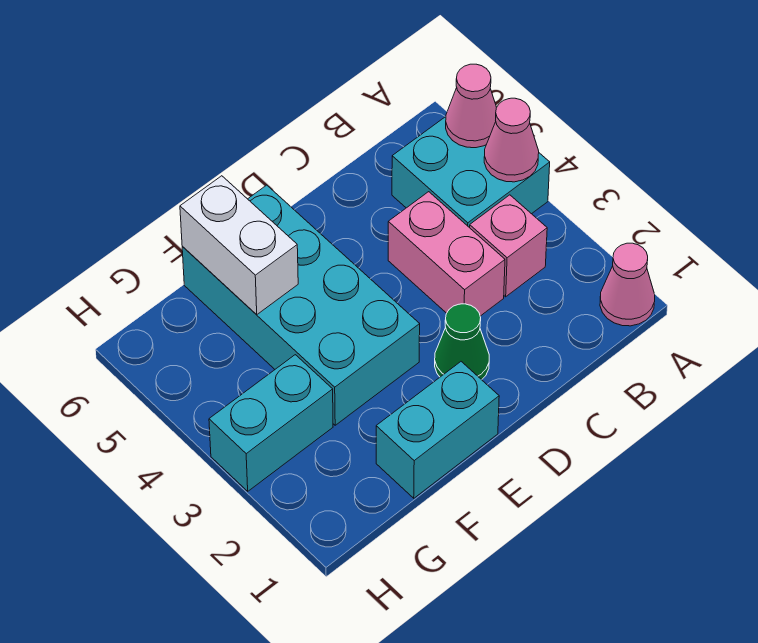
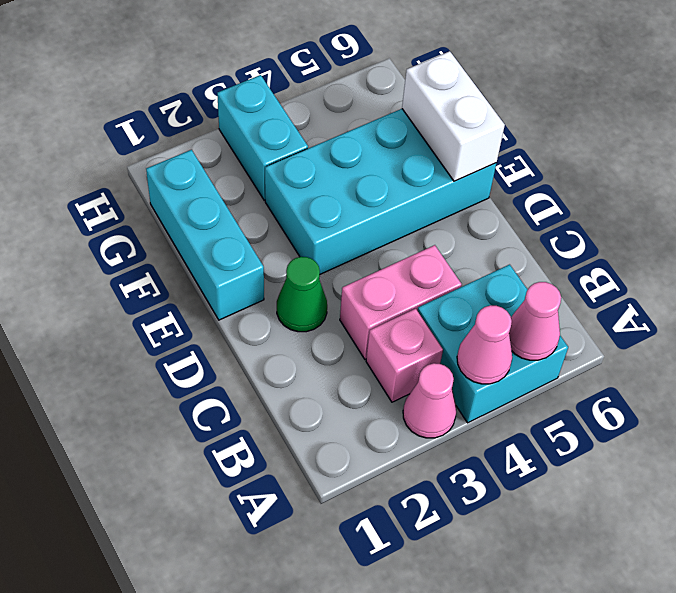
pink cone A1 level 1 -> pink cone A3 level 1
cyan brick E1:F1 level 1 -> cyan brick E1:G1 level 1
white brick F5:F6 level 2 -> white brick E6:F6 level 2

